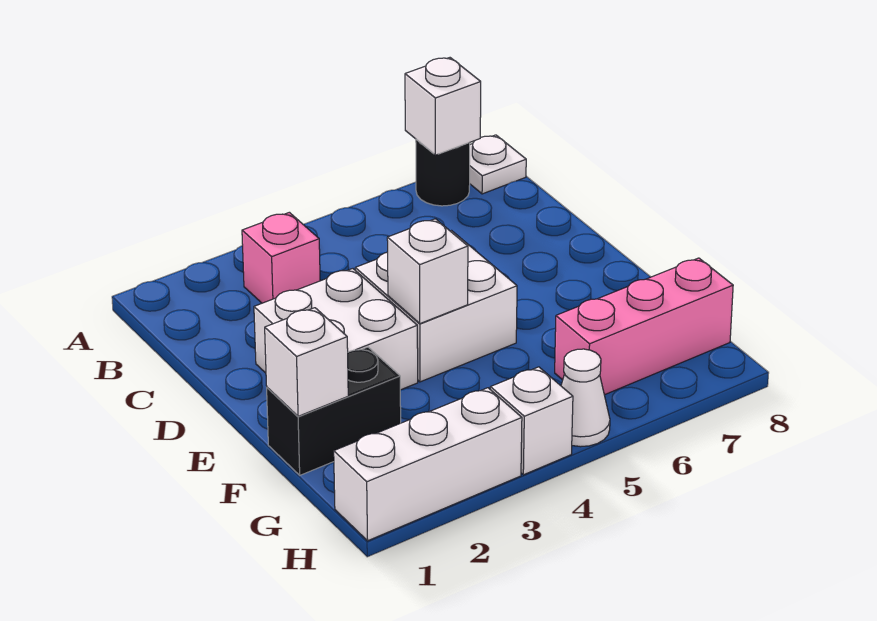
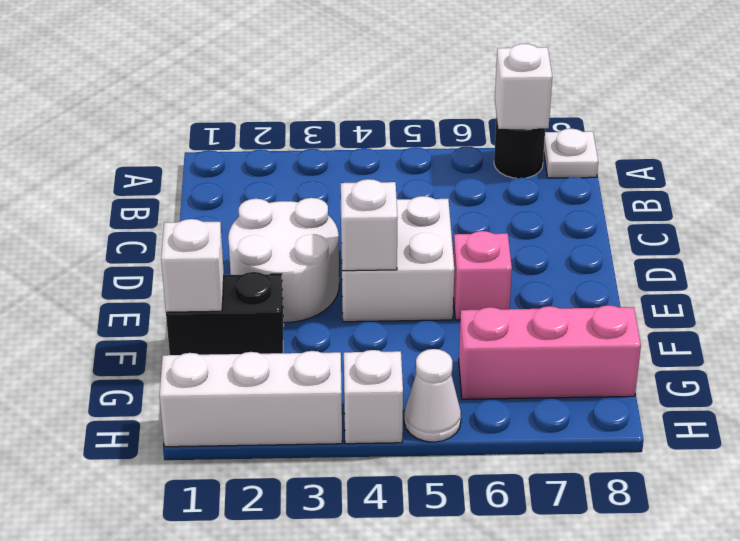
pink brick B3 level 1 -> pink brick E6 level 1
white brick D2:E3 level 1 -> white round brick D2:E3 level 1

